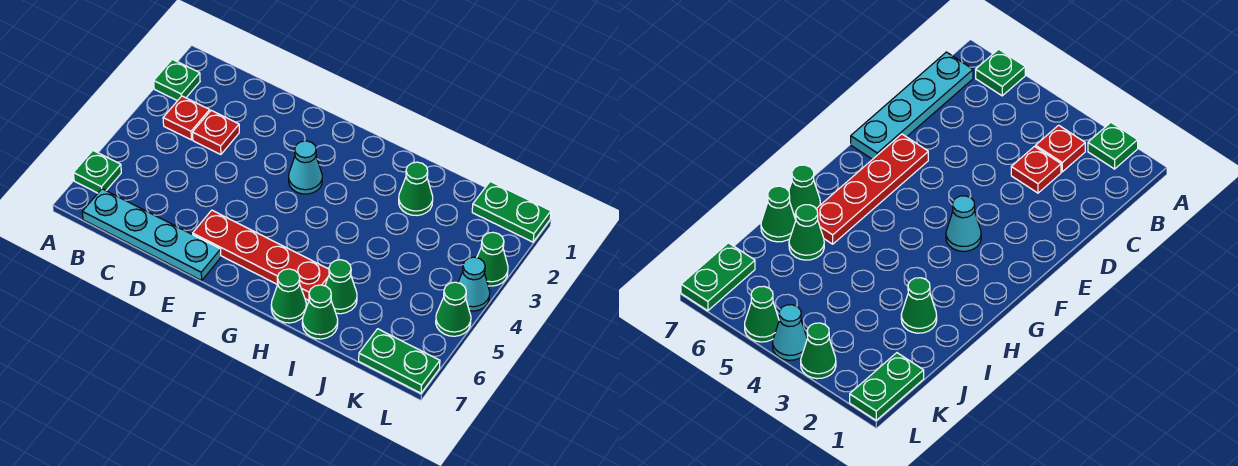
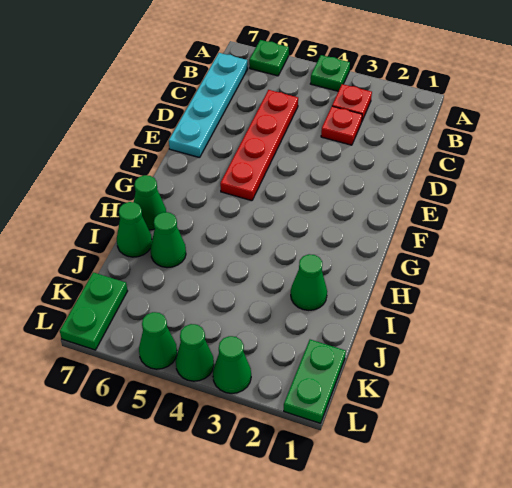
green plate A2 level 1 -> green plate A4 level 1
red plate E6:H6 level 1 -> red plate C5:F5 level 1
cyan cone F3 level 1 -> none
cyan cone L4 level 1 -> green cone L4 level 1

